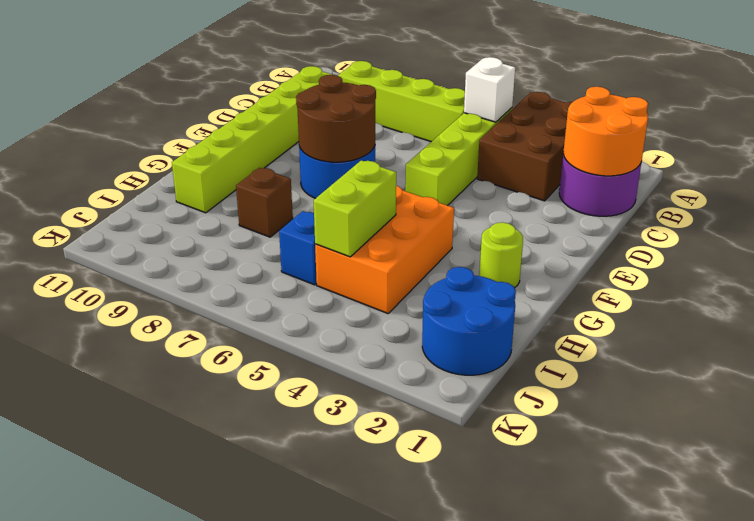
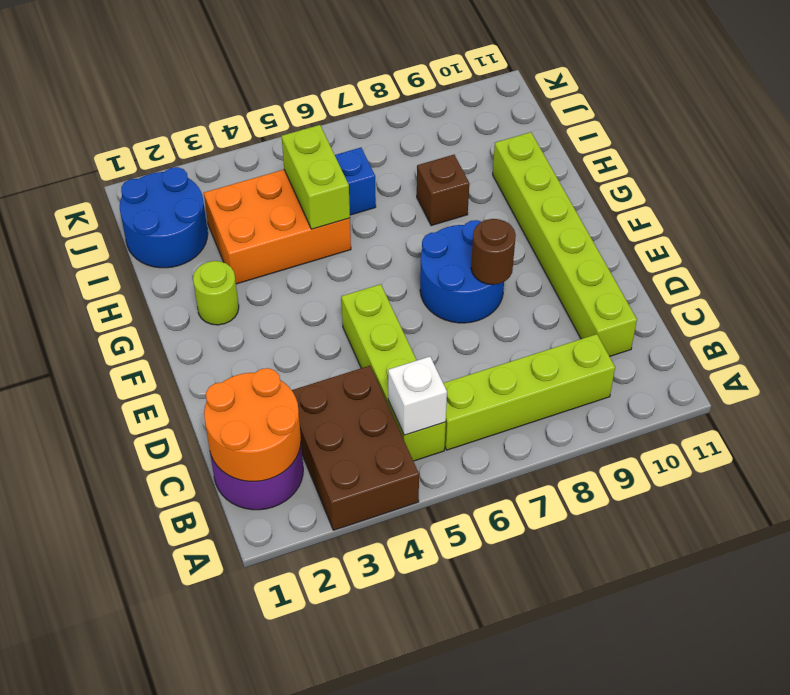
brown round brick E7:F8 level 2 -> brown round brick E8 level 2
orange brick G4:I5 level 1 -> orange brick H3:I5 level 1

